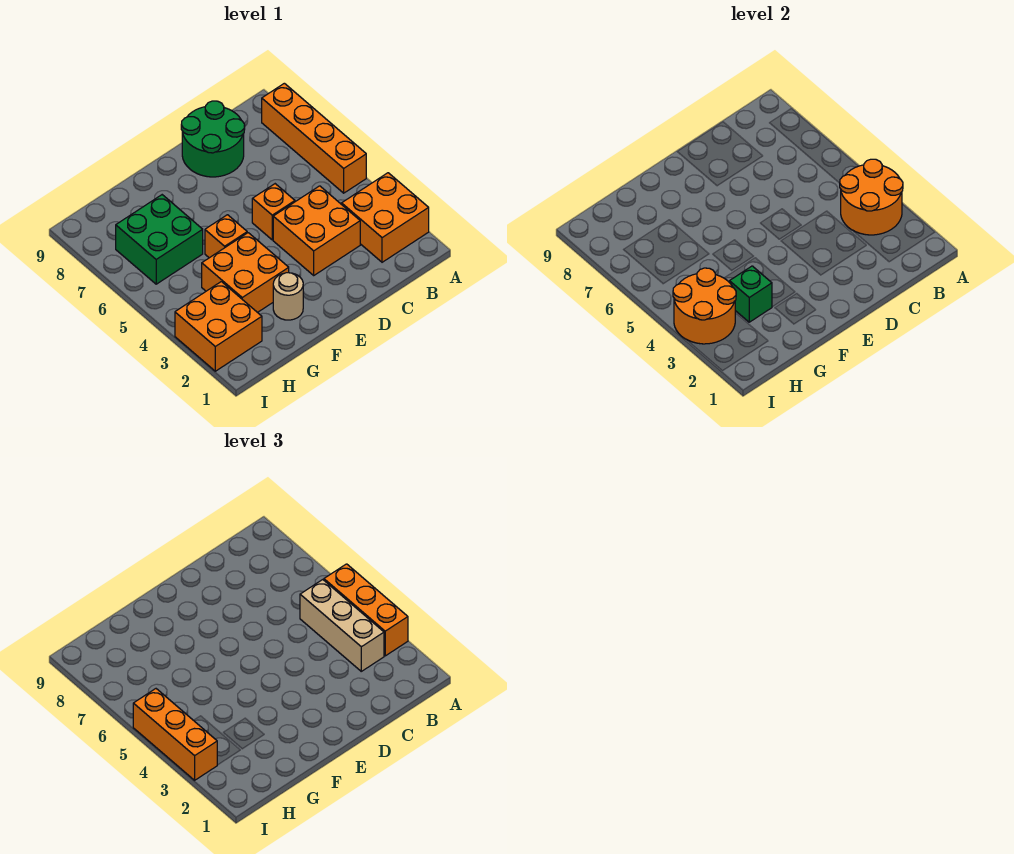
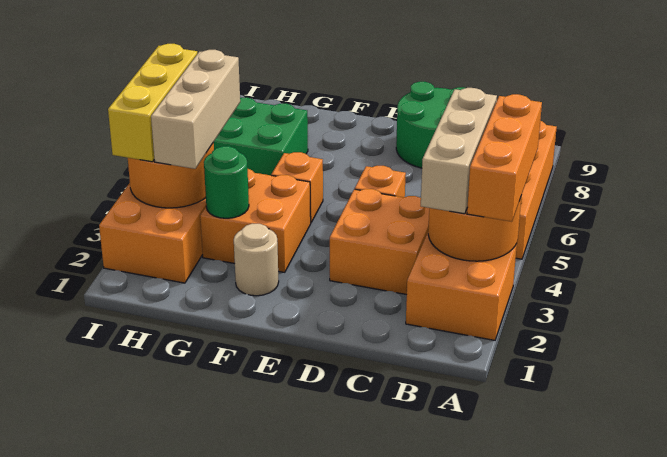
green brick G3 level 2 -> green round brick G3 level 2
none -> tan brick H3:H5 level 3
orange brick I3:I5 level 3 -> yellow brick I3:I5 level 3

